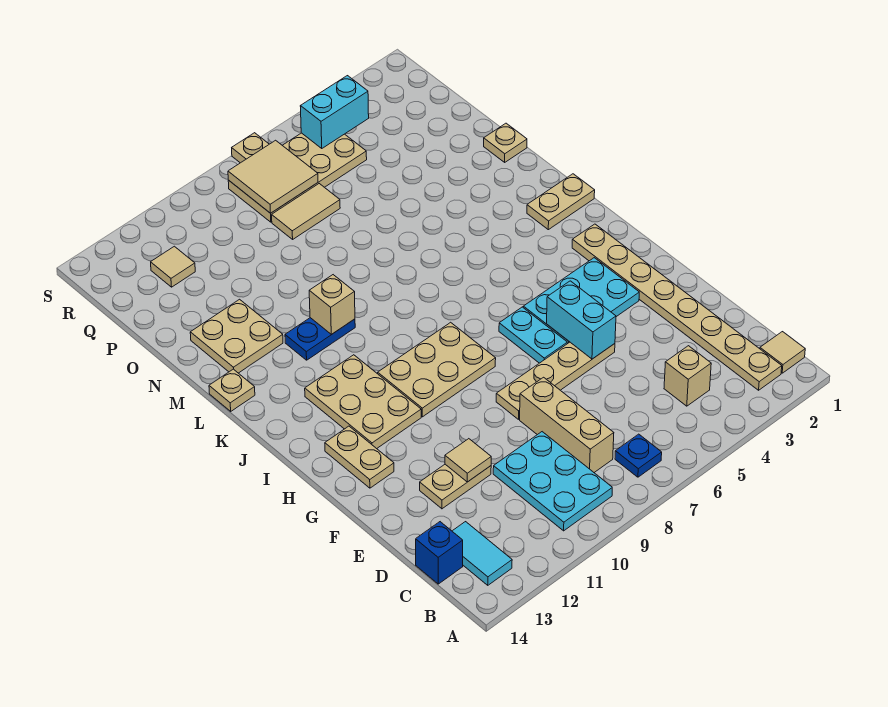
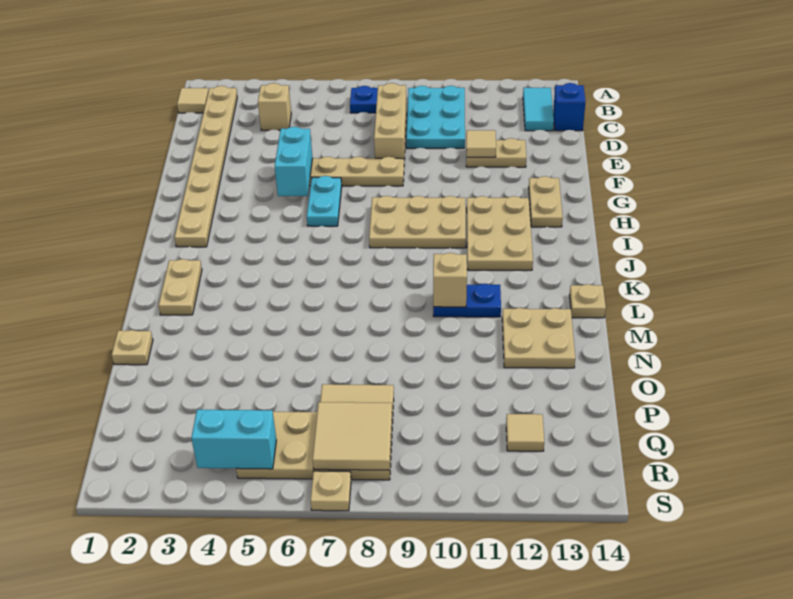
cyan plate G3:H5 level 1 -> none
tan plate K1:K2 level 1 -> tan plate K2:L2 level 1

